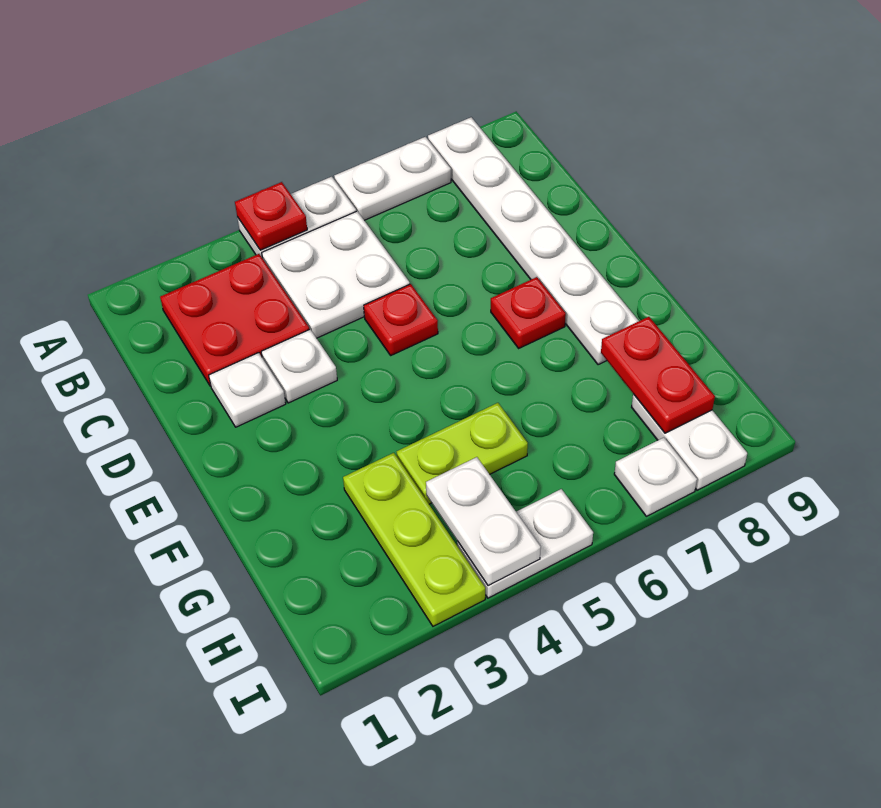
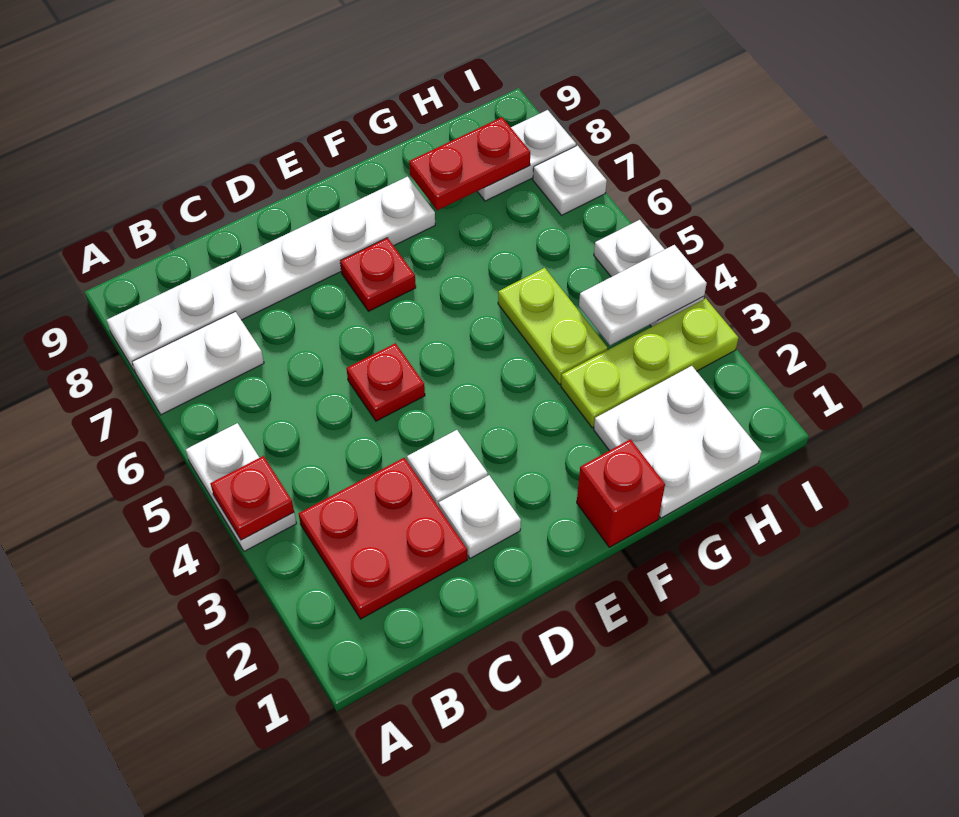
white plate A6:A7 level 1 -> white plate A7:B7 level 1
white plate B4:C5 level 1 -> white plate G1:H2 level 1
none -> red brick F1 level 1

